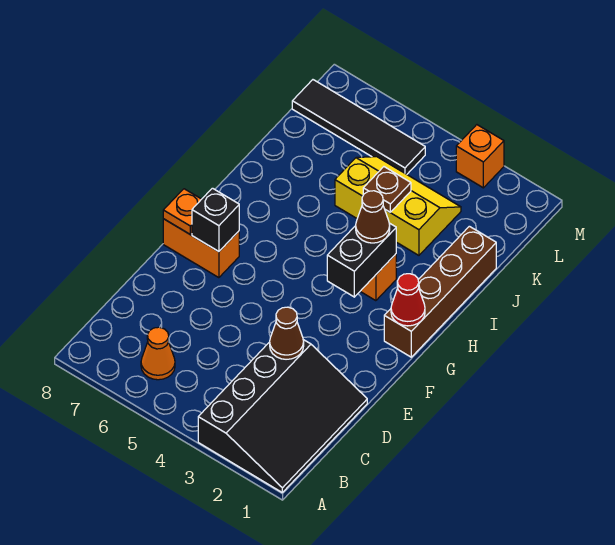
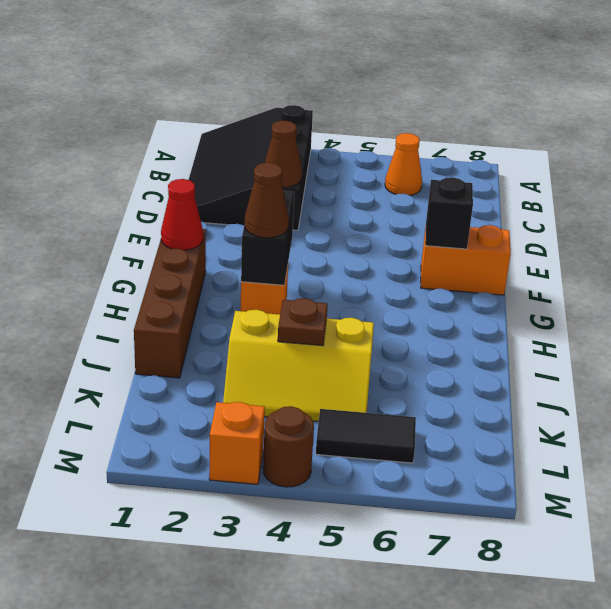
orange plate F8 level 2 -> none
black tile L5:L8 level 1 -> black tile L5:L6 level 1
none -> brown round brick M4 level 1

